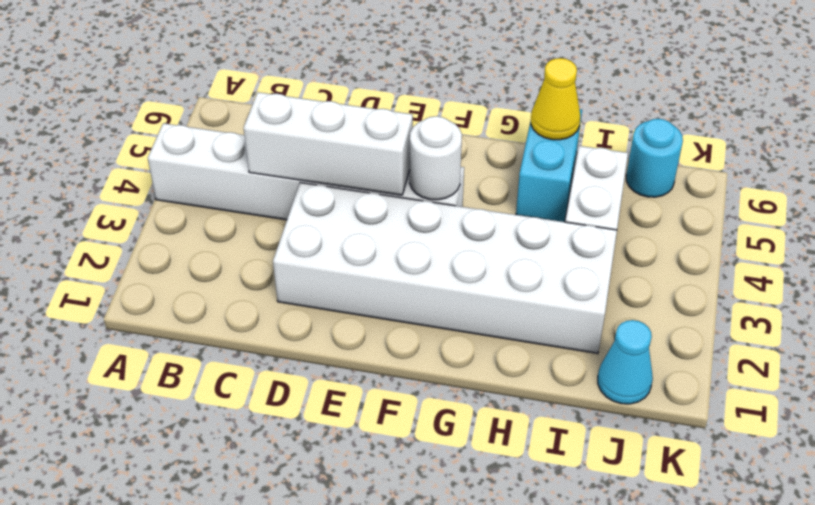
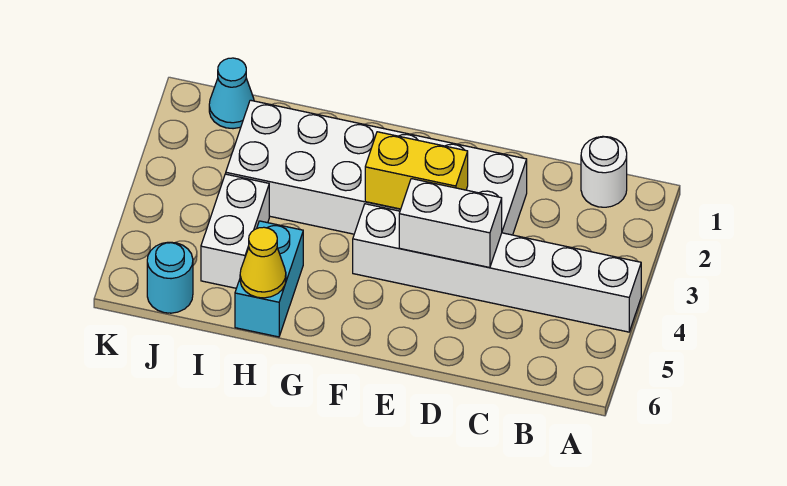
white brick C4:E4 level 2 -> white brick D4:E4 level 2
none -> yellow brick E3:F3 level 2
white round brick F4 level 2 -> white round brick B1 level 1

